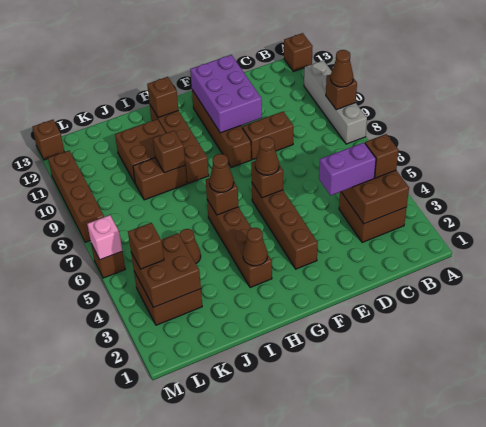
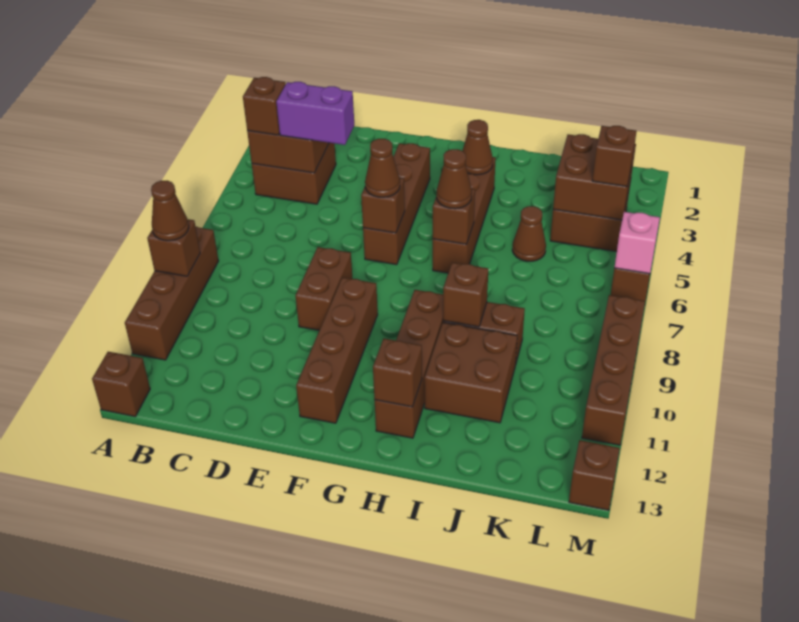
grey brick A8:A11 level 1 -> brown brick A8:A11 level 1
brown brick D9:E9 level 1 -> brown brick E8:E9 level 1
purple brick E10:F12 level 2 -> none

